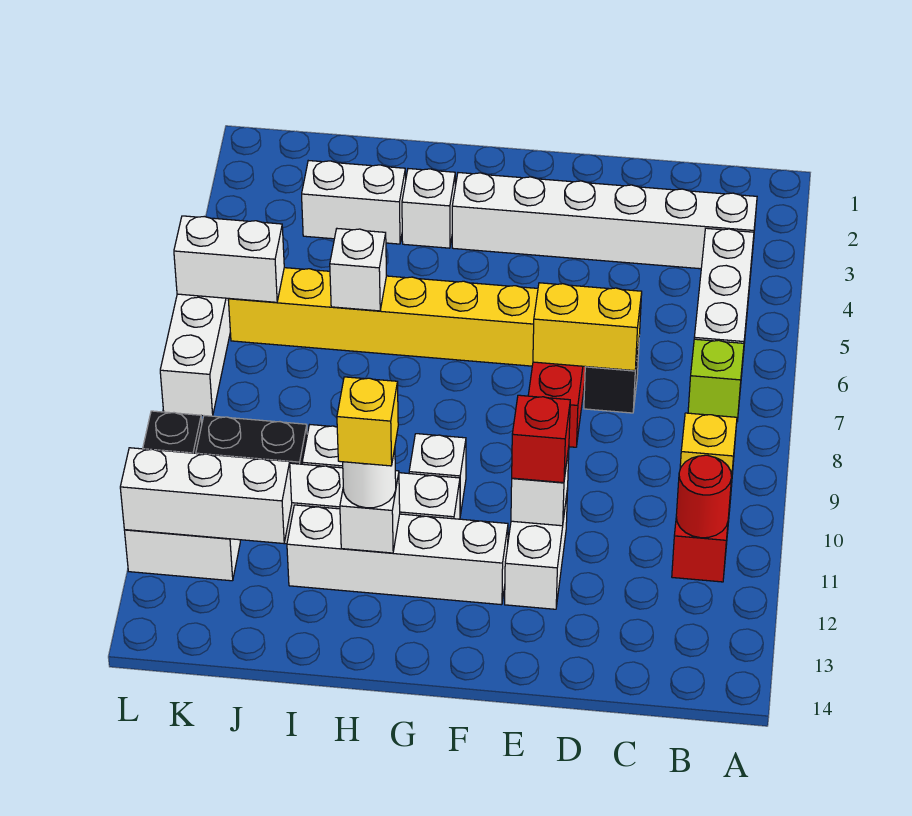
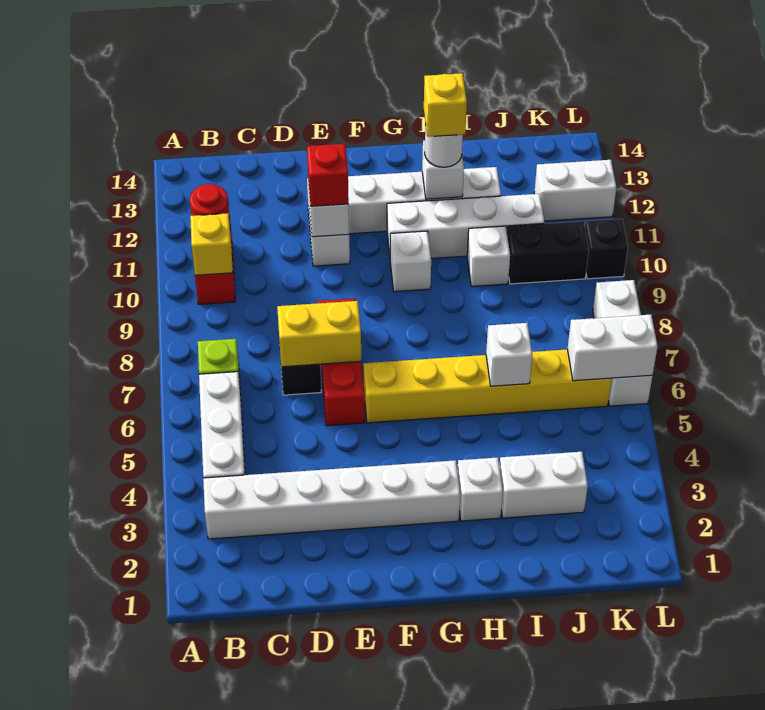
white brick J12:L12 level 2 -> none

